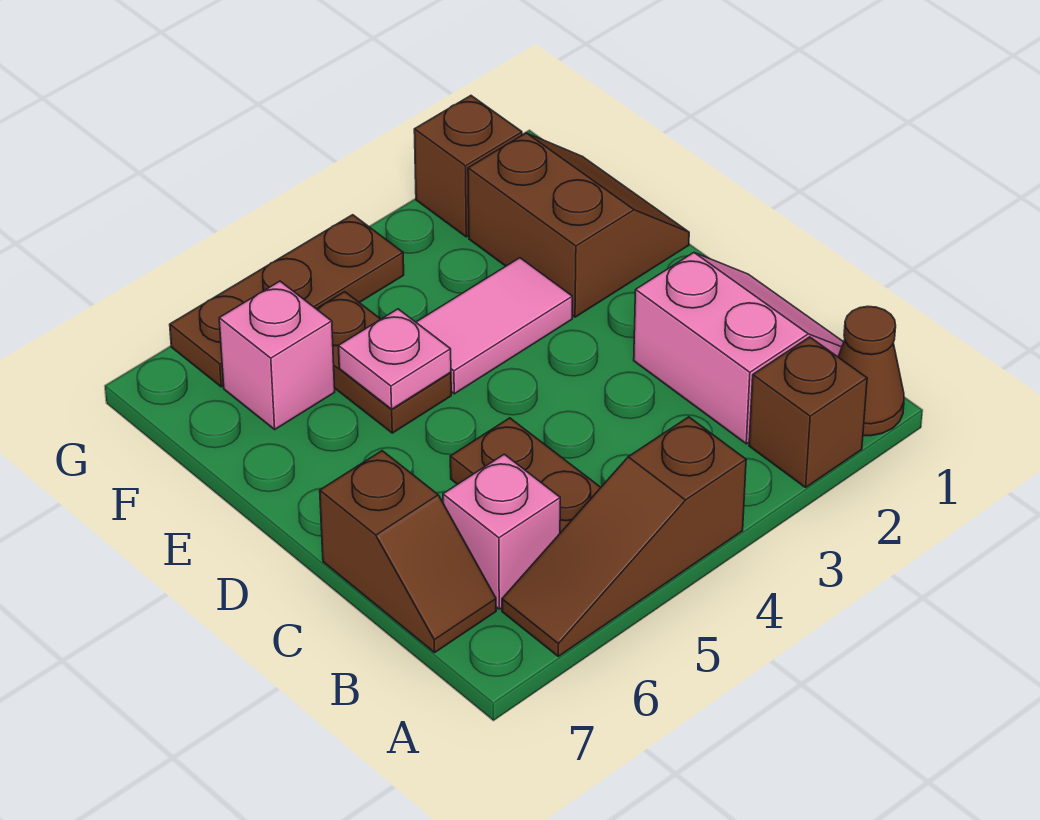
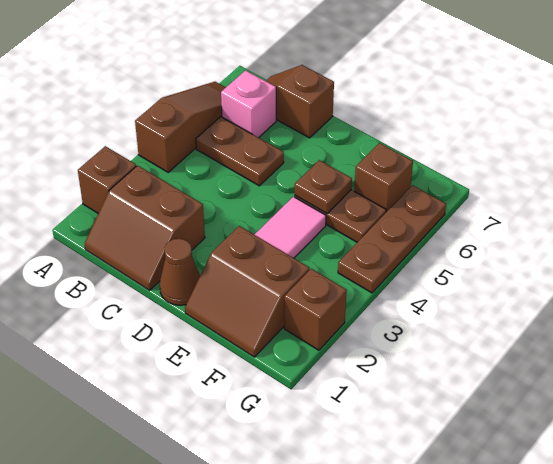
brown cone A1 level 1 -> brown cone D1 level 1
pink slope B1:C2 level 1 top 2 -> brown slope B1:C2 level 1 top 2
pink plate E5 level 2 -> brown plate E5 level 2
pink brick F6 level 1 -> brown brick F6 level 1

